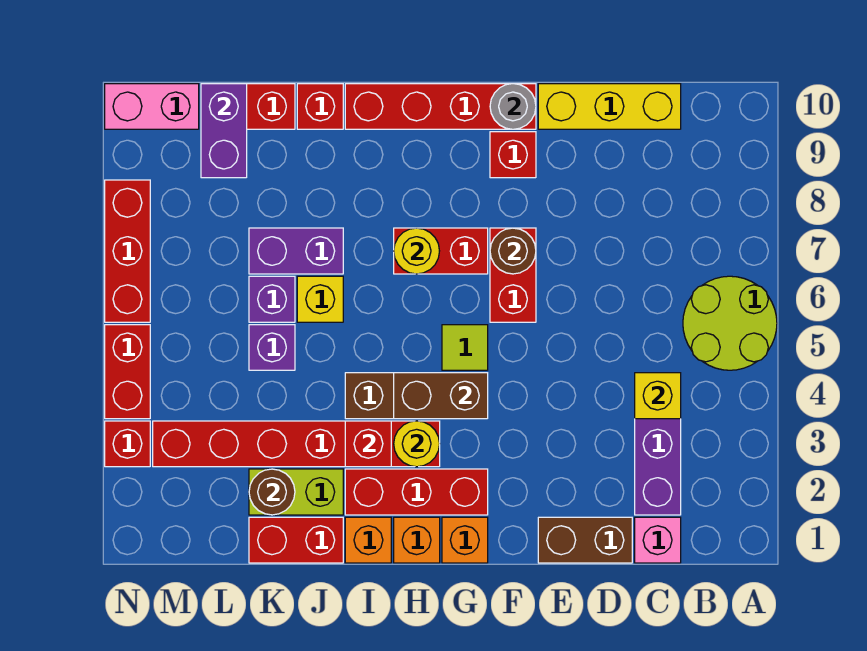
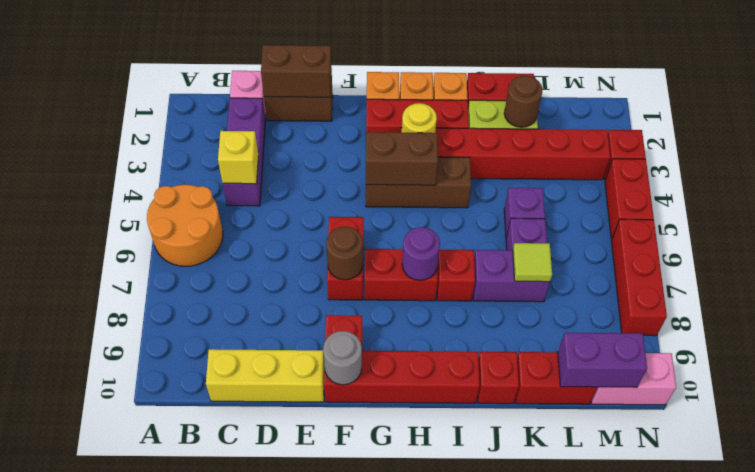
lime round brick A5:B6 level 1 -> orange round brick A5:B6 level 1
none -> brown brick D1:E1 level 2
lime tile G5 level 1 -> lime tile K7 level 2
yellow round brick H7 level 2 -> purple round brick H7 level 2
red brick I3 level 2 -> red brick I7 level 1
yellow brick J6 level 1 -> none
purple brick L9:L10 level 2 -> purple brick L10:M10 level 2

